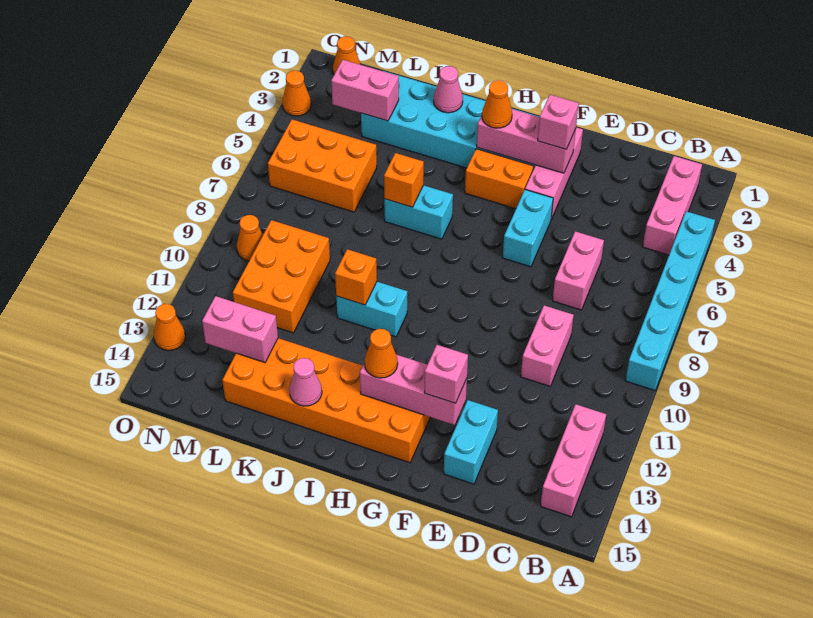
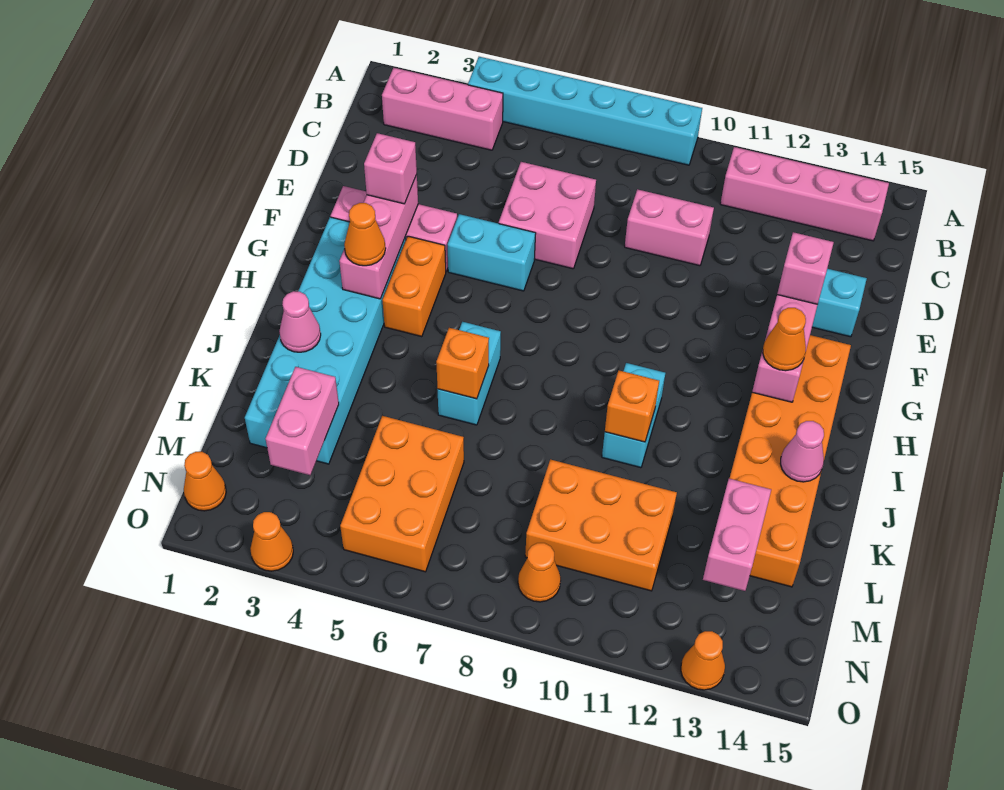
pink brick B12:B14 level 1 -> pink brick B11:B14 level 1
pink brick D6:D7 level 1 -> pink brick D6:E7 level 1

